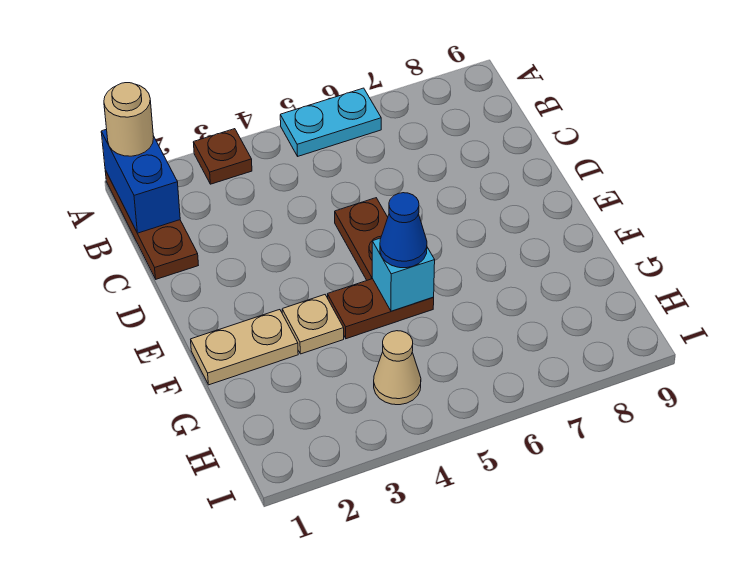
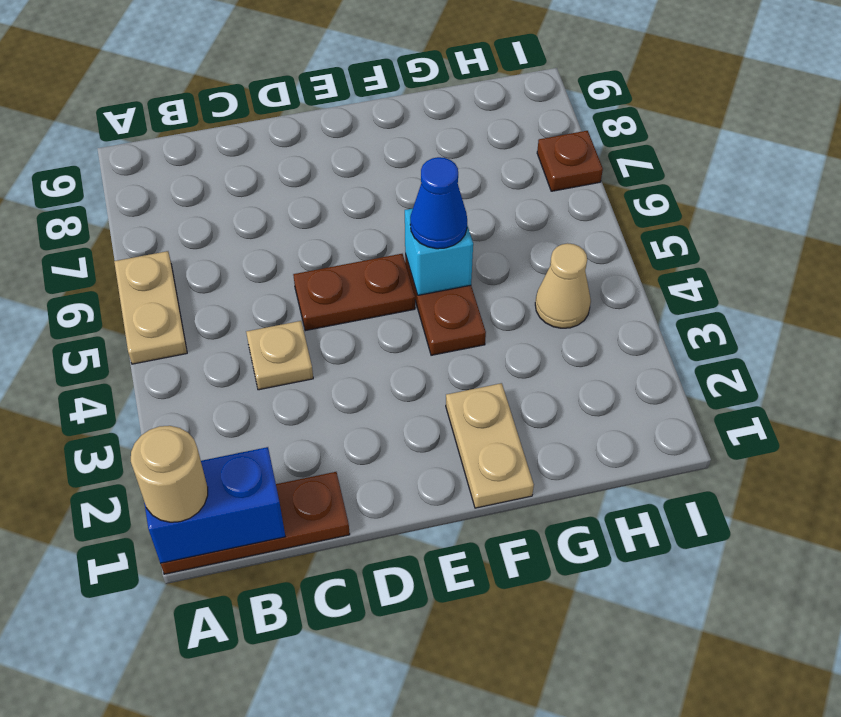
brown plate A3 level 1 -> brown plate I7 level 1
cyan plate A5:A6 level 1 -> tan plate A5:A6 level 1
tan plate F3 level 1 -> tan plate C4 level 1

